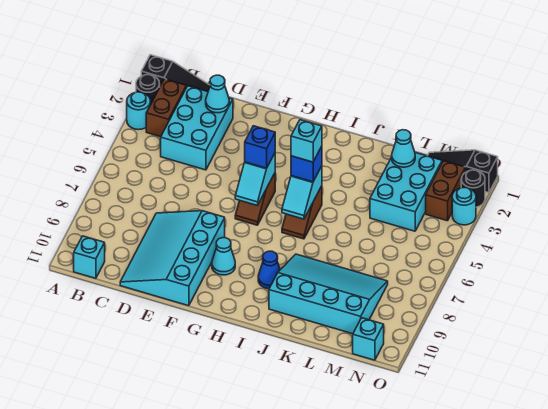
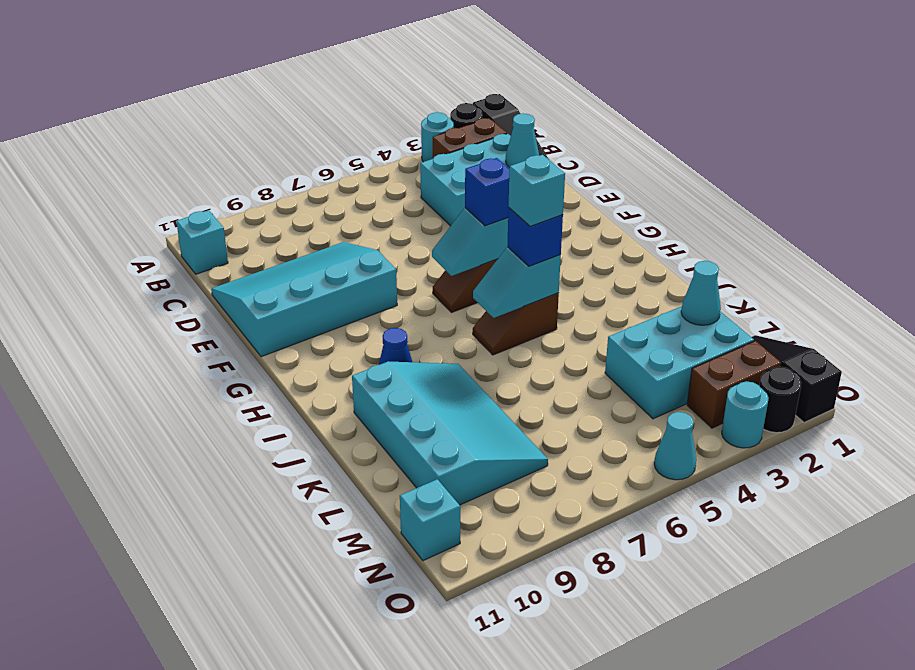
cyan cone G9 level 1 -> cyan cone O5 level 1

